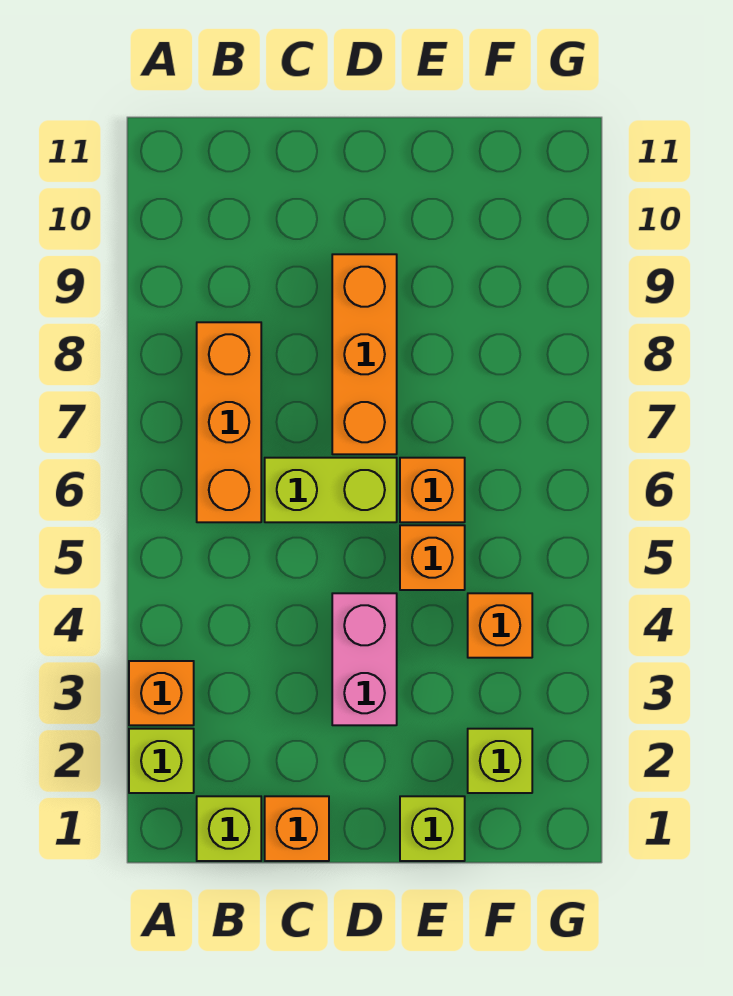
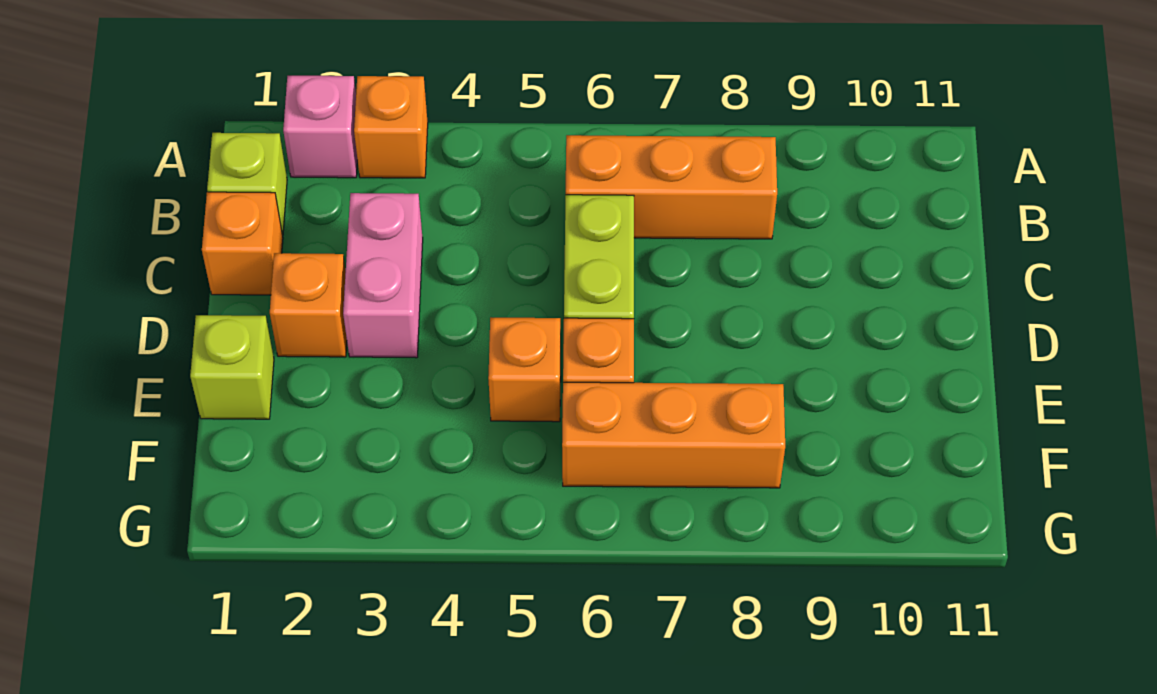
lime brick A2 level 1 -> pink brick A2 level 1
pink brick D3:D4 level 1 -> pink brick C3:D3 level 1
orange brick D7:D9 level 1 -> orange brick F6:F8 level 1
lime brick F2 level 1 -> none
orange brick F4 level 1 -> orange brick D2 level 1

